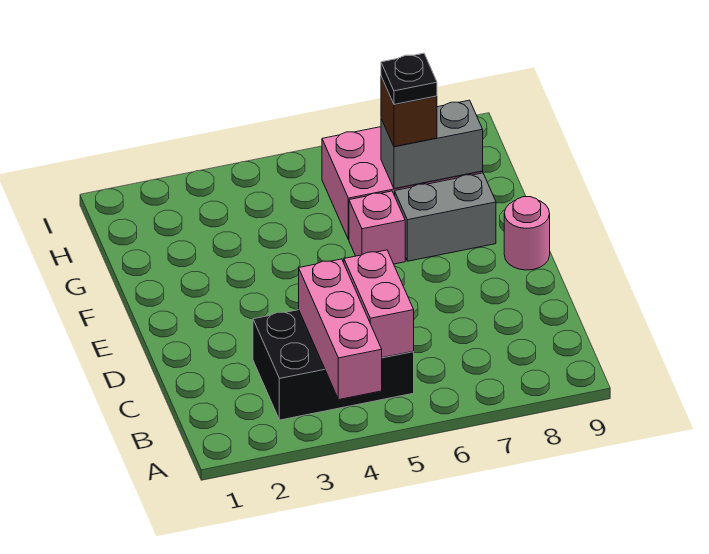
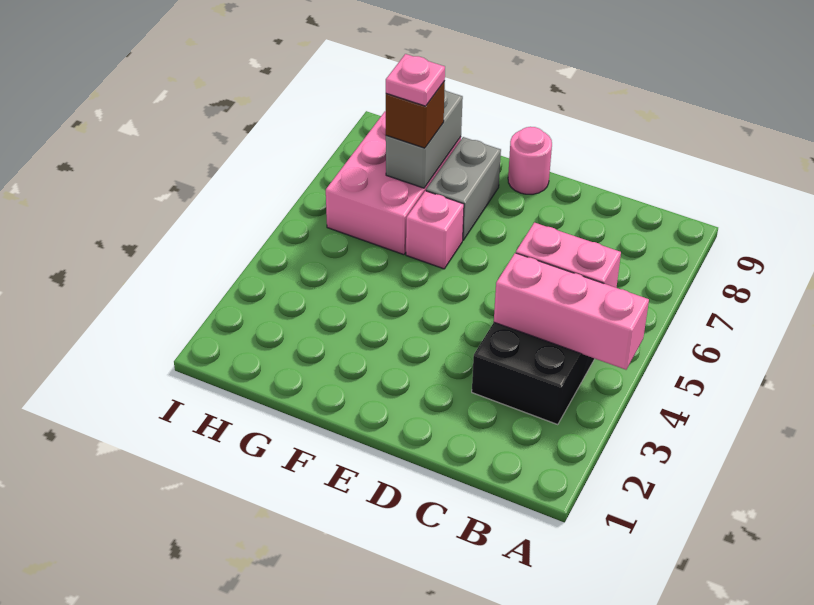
black plate G7 level 4 -> pink plate G7 level 4

